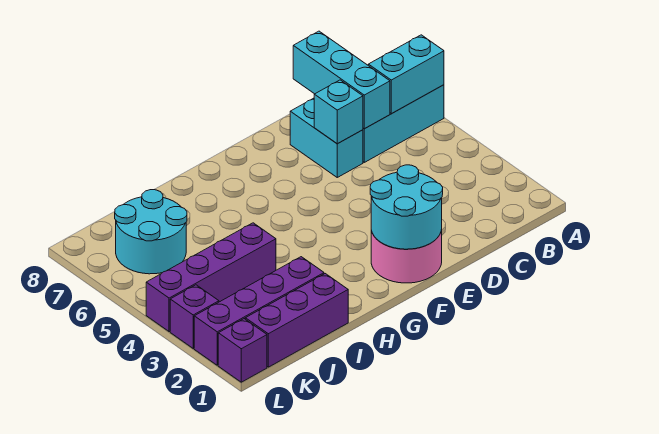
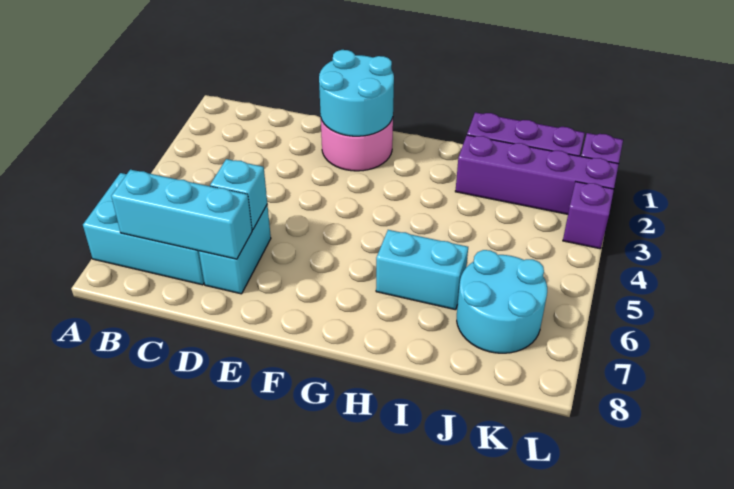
cyan brick A6:B6 level 2 -> cyan brick H6:I6 level 1
cyan brick C6:C8 level 2 -> cyan brick B7:D7 level 2
purple brick I4:L4 level 1 -> none

